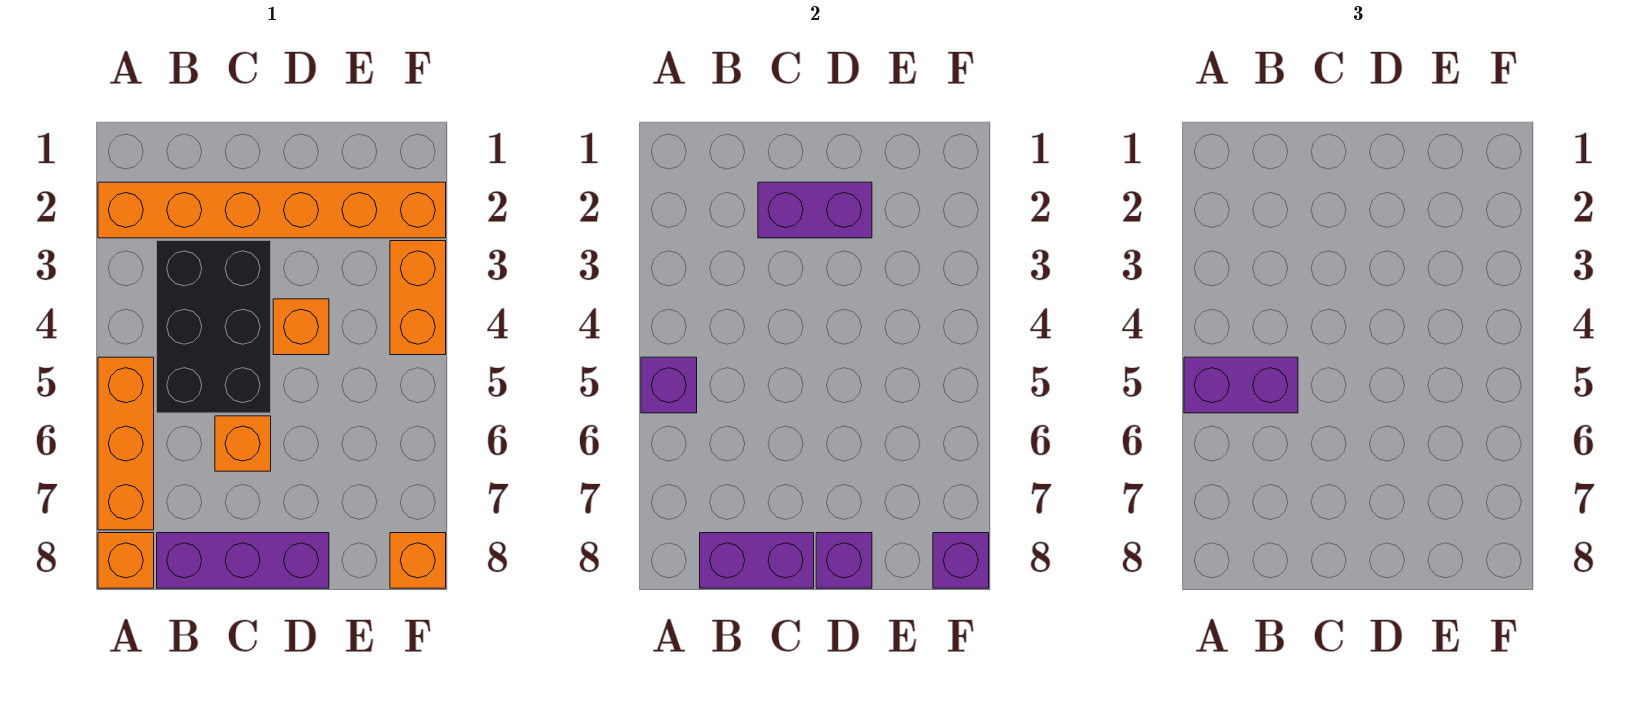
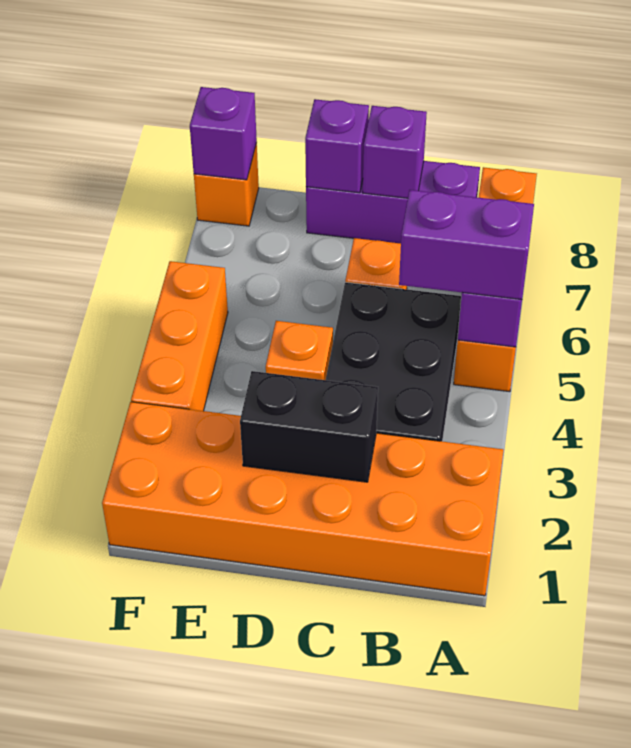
orange brick A2:F2 level 1 -> orange brick A1:F2 level 1
purple brick B8:C8 level 2 -> purple brick C8 level 2
purple brick C2:D2 level 2 -> black brick C2:D2 level 2
orange brick F3:F4 level 1 -> orange brick F3:F5 level 1

